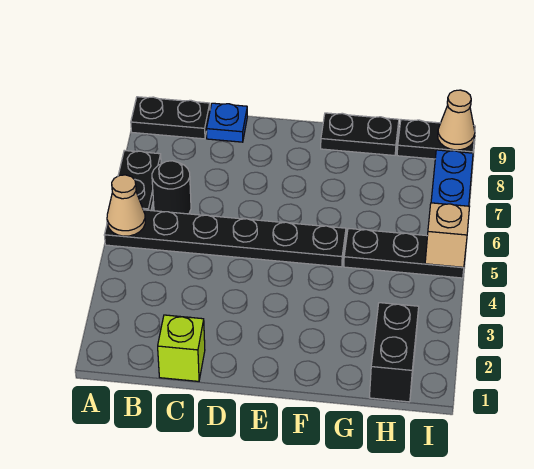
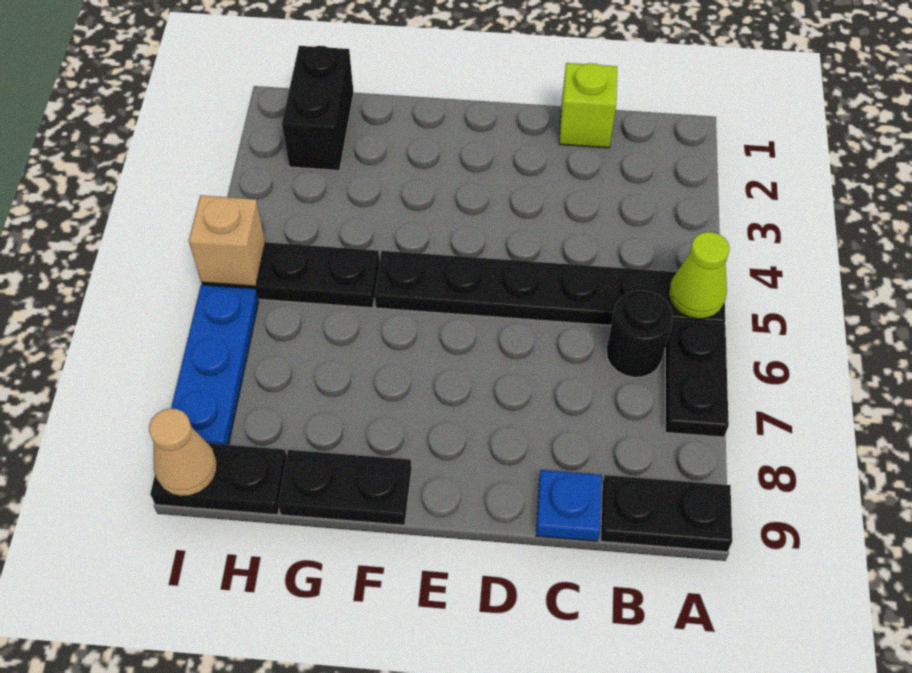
tan cone A5 level 2 -> lime cone A5 level 2

